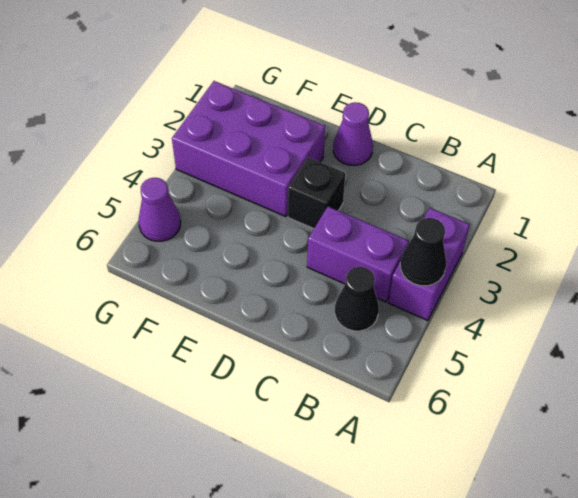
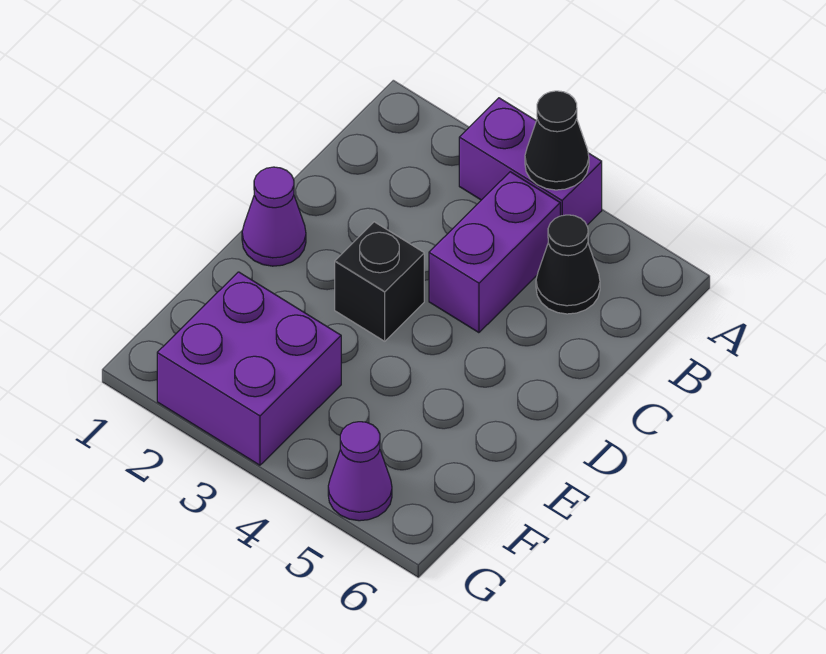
purple brick E2:G3 level 1 -> purple brick F2:G3 level 1

